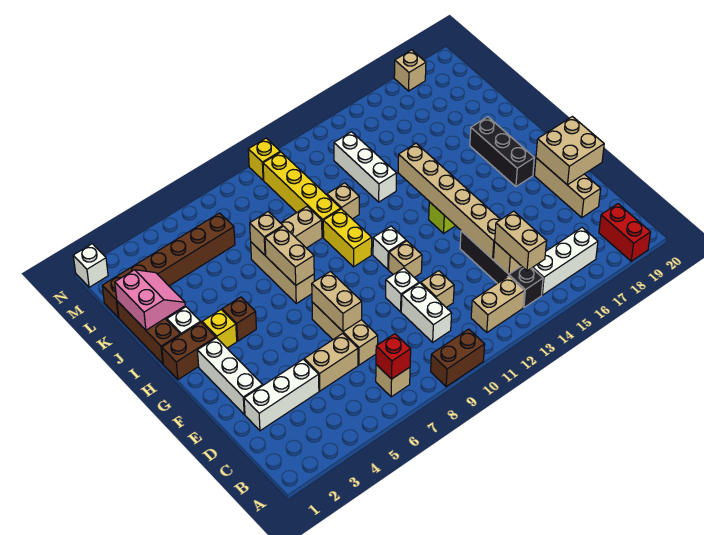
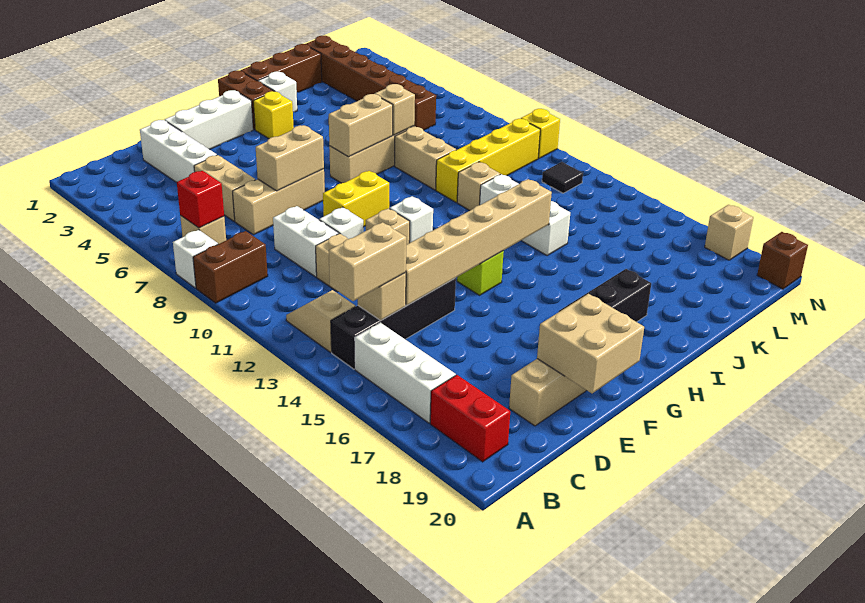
brown brick A9:A10 level 1 -> brown brick A9:B9 level 1
red brick A19:B19 level 1 -> red brick B18:B19 level 1
tan brick B12:B13 level 1 -> tan slope B12:B13 level 1 top 13
white brick C10:D10 level 1 -> white brick D9:D10 level 1
brown brick H4 level 1 -> brown brick N20 level 1
yellow brick H10:I10 level 1 -> yellow brick F9:G9 level 1
pink slope J1:K2 level 2 top 1 -> none
white brick J13:L13 level 1 -> white brick J12:J14 level 1
none -> black tile M12 level 1
white brick N1 level 1 -> white brick A8 level 1

